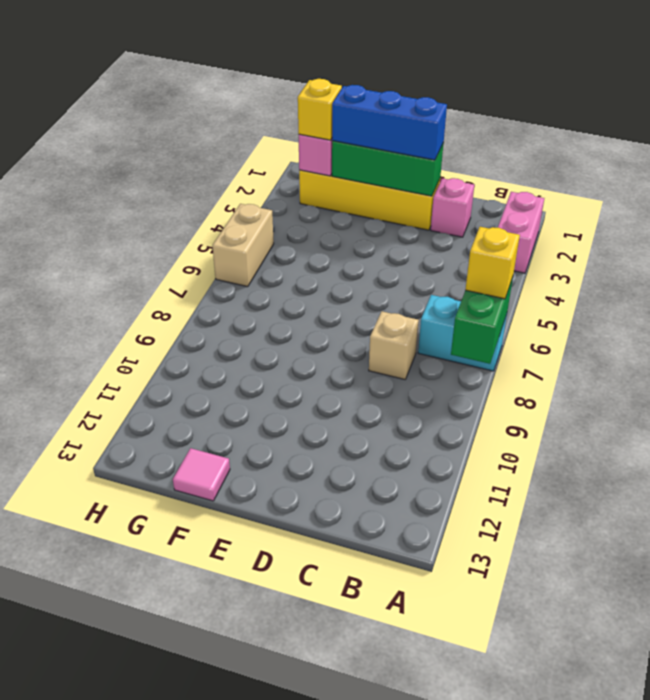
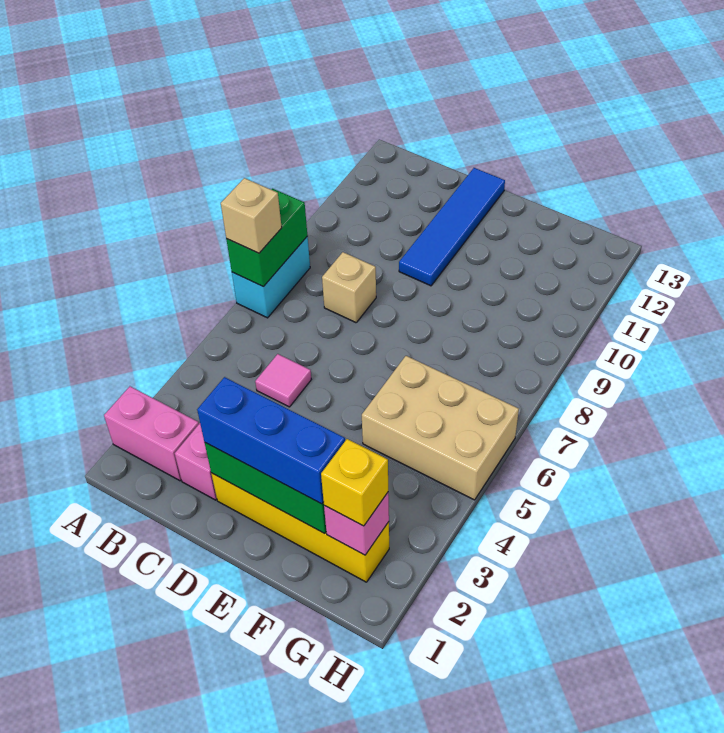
pink brick A2:A3 level 1 -> pink brick A2:B2 level 1
cyan brick A7:B7 level 1 -> cyan brick A7:A8 level 1
yellow brick A7 level 3 -> tan brick A7 level 3
none -> blue tile D10:D13 level 1
pink tile F13 level 1 -> pink tile C5 level 1
tan brick H5:H6 level 1 -> tan brick F5:H6 level 1

